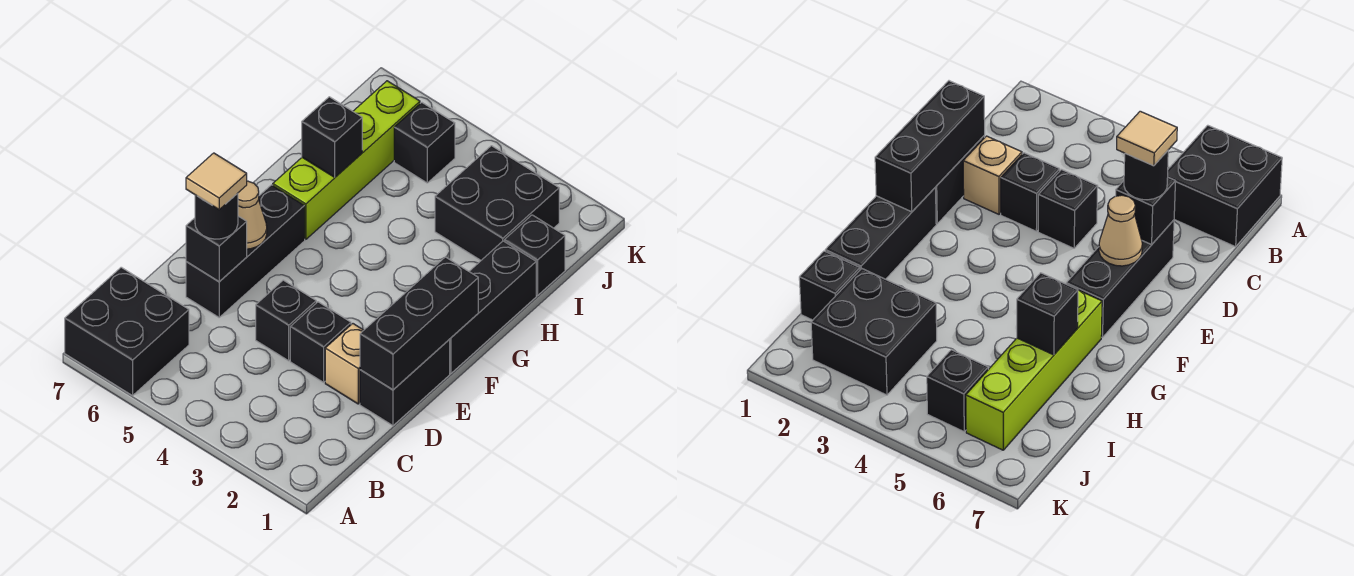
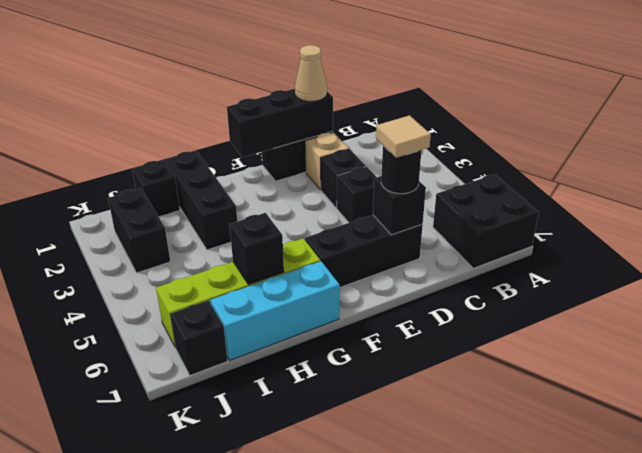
tan cone E6 level 2 -> tan cone D1 level 3
black brick F1:H1 level 1 -> black brick H1:H3 level 1
none -> cyan brick G7:I7 level 1
black brick I2:J3 level 1 -> black brick J2:J3 level 1
black brick J5 level 1 -> black brick J7 level 1

